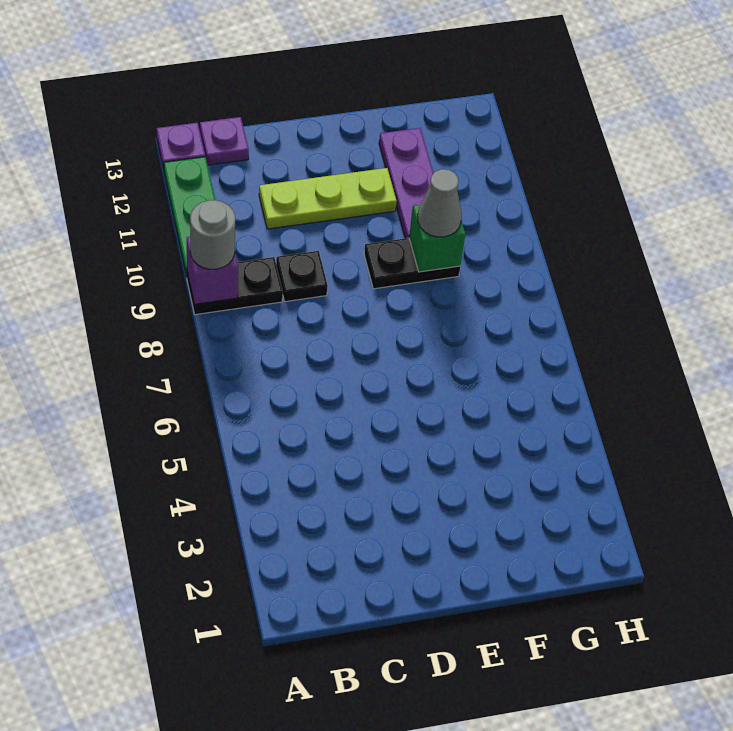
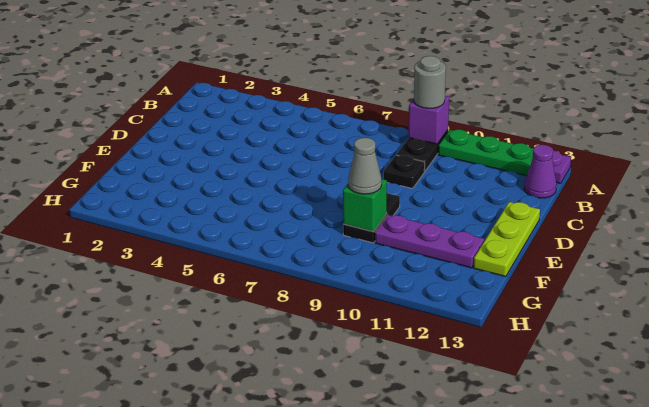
purple plate B13 level 1 -> purple cone B13 level 1
lime plate C11:E11 level 1 -> lime plate D13:F13 level 1

